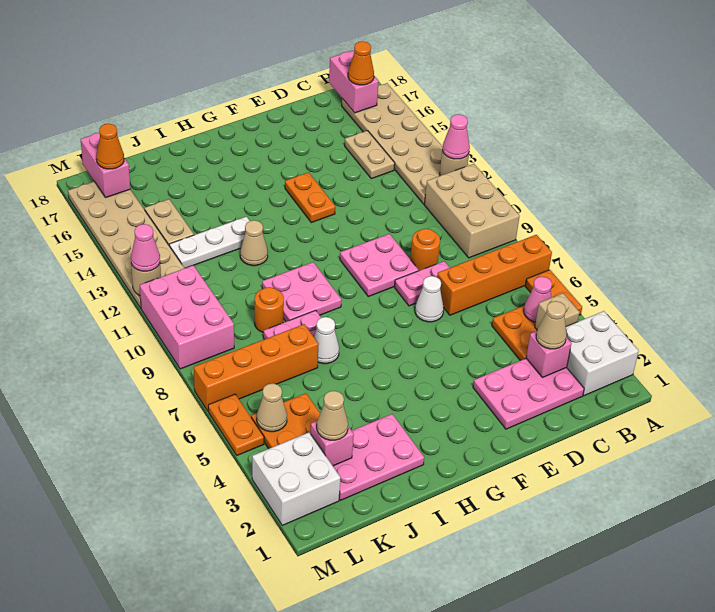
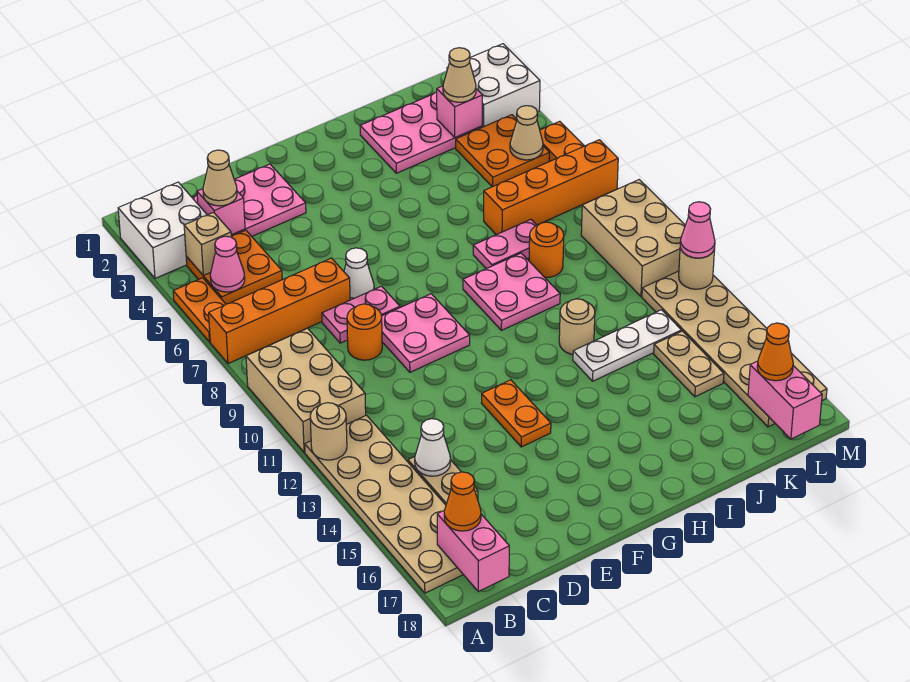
pink cone A12 level 3 -> none
white cone I7 level 1 -> white cone C14 level 2
tan cone I12 level 1 -> tan round brick I12 level 1
pink brick L9:M11 level 1 -> tan brick L9:M11 level 1

